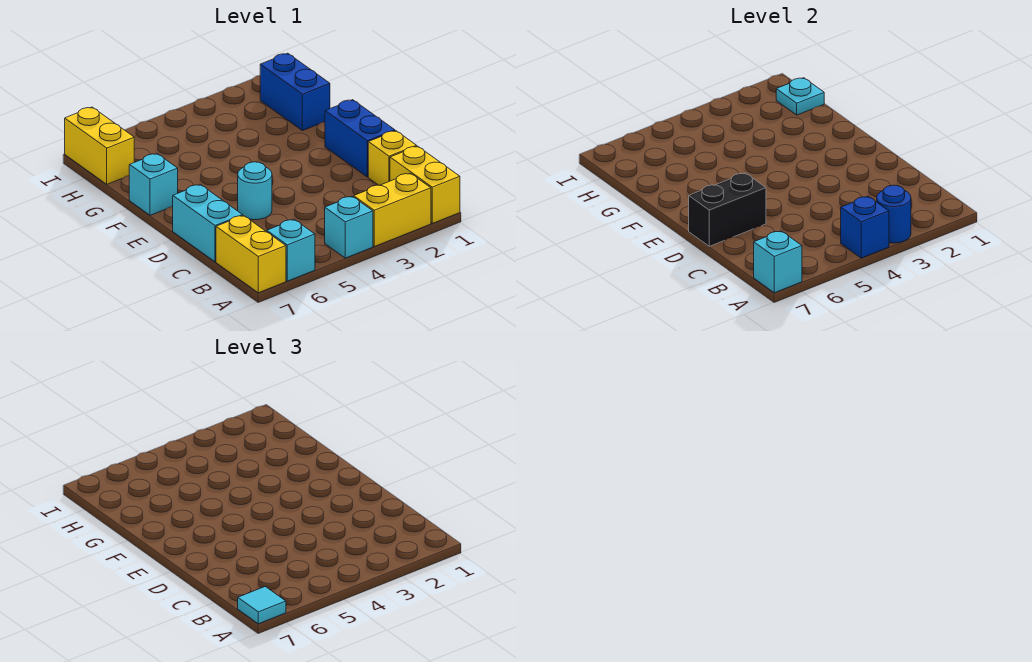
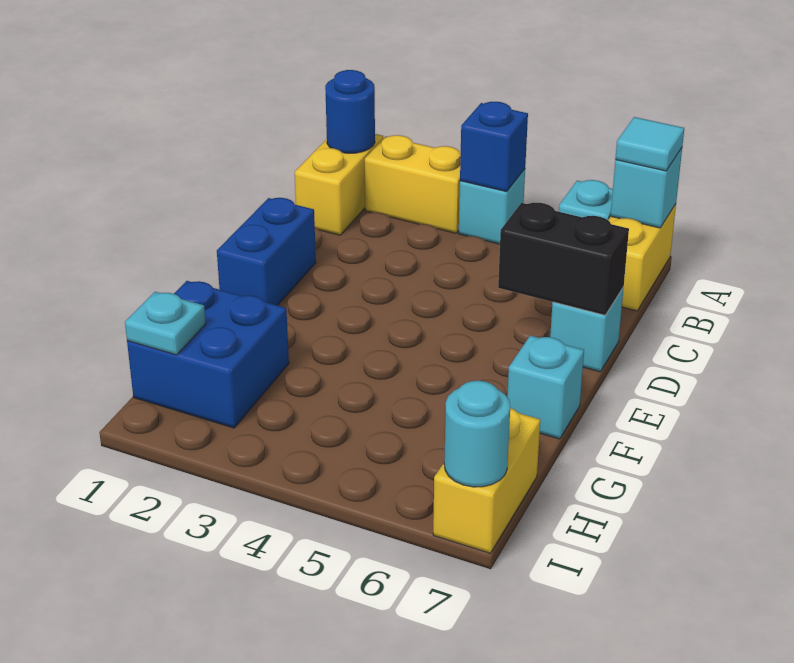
blue round brick A3 level 2 -> blue round brick A1 level 2
yellow brick C1 level 1 -> none
cyan brick C7:D7 level 1 -> cyan brick D7 level 1
cyan round brick D5 level 1 -> cyan round brick I7 level 2
blue brick G1:H1 level 1 -> blue brick G1:H2 level 1

